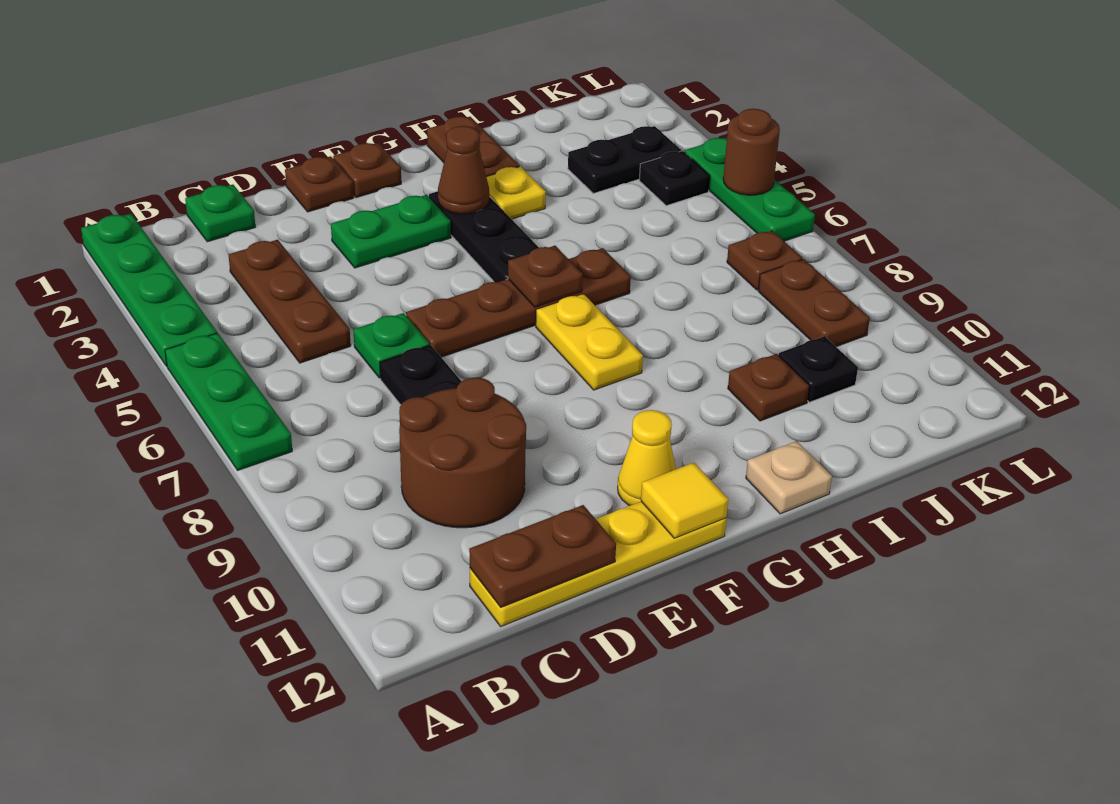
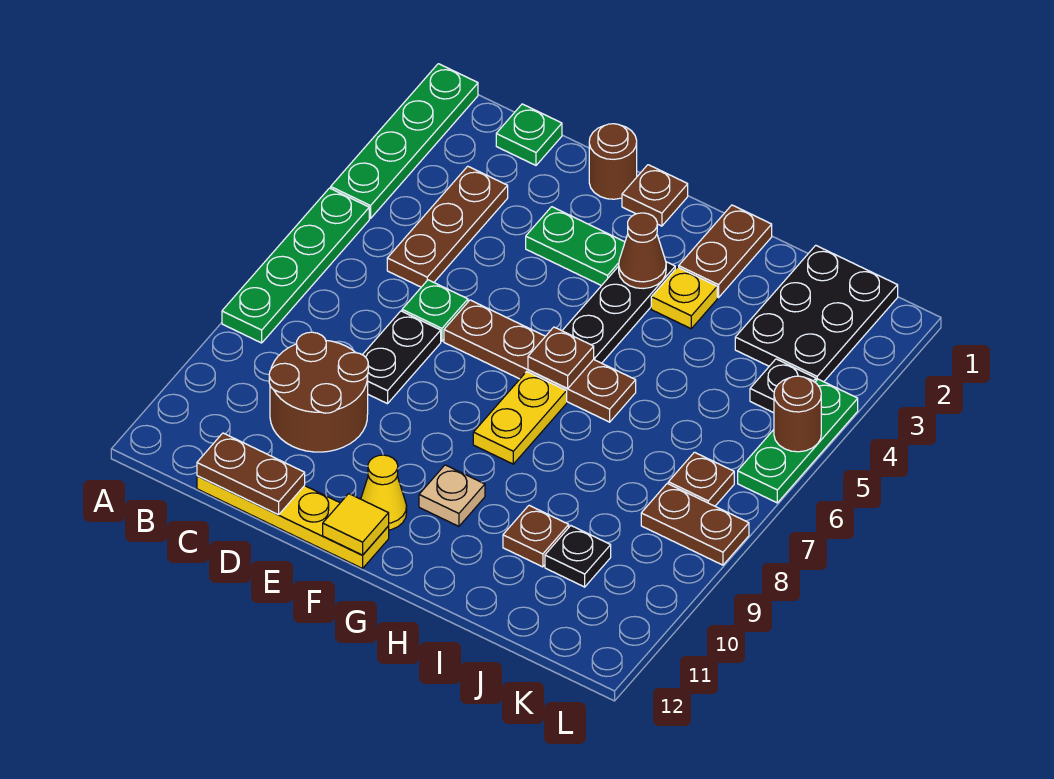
green plate A5:A7 level 1 -> green plate A5:A8 level 1
brown plate E1 level 1 -> brown round brick E1 level 1
tan plate H12 level 1 -> tan plate G10 level 1
black plate J3:K3 level 1 -> black plate J1:K3 level 1
brown plate K8:K9 level 1 -> brown plate K8:L8 level 1

